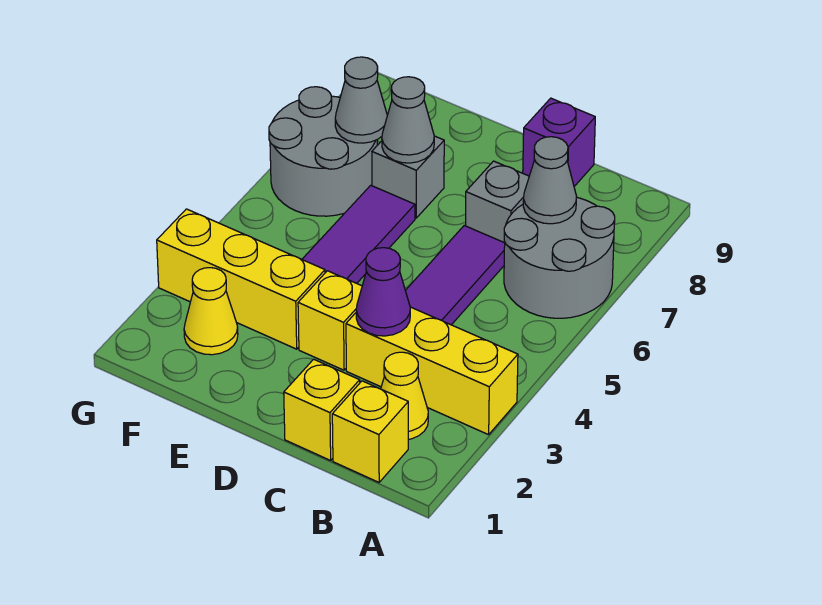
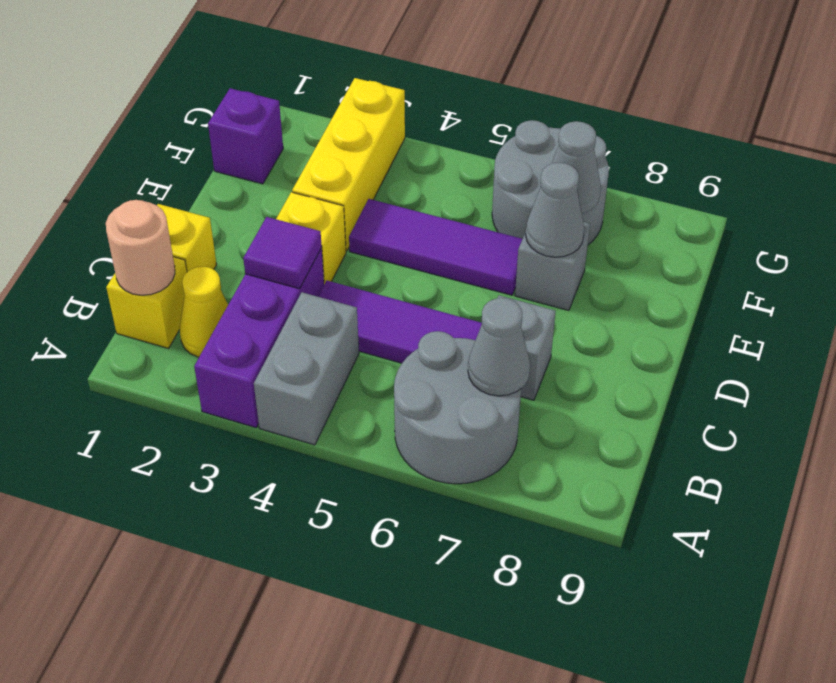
yellow brick A3:C3 level 1 -> purple brick A3:C3 level 1
none -> grey brick A4:B4 level 1
none -> tan round brick B1 level 2
purple cone C3 level 2 -> purple tile C3 level 2
purple brick C9 level 1 -> purple brick F1 level 1
yellow cone F2 level 1 -> none

